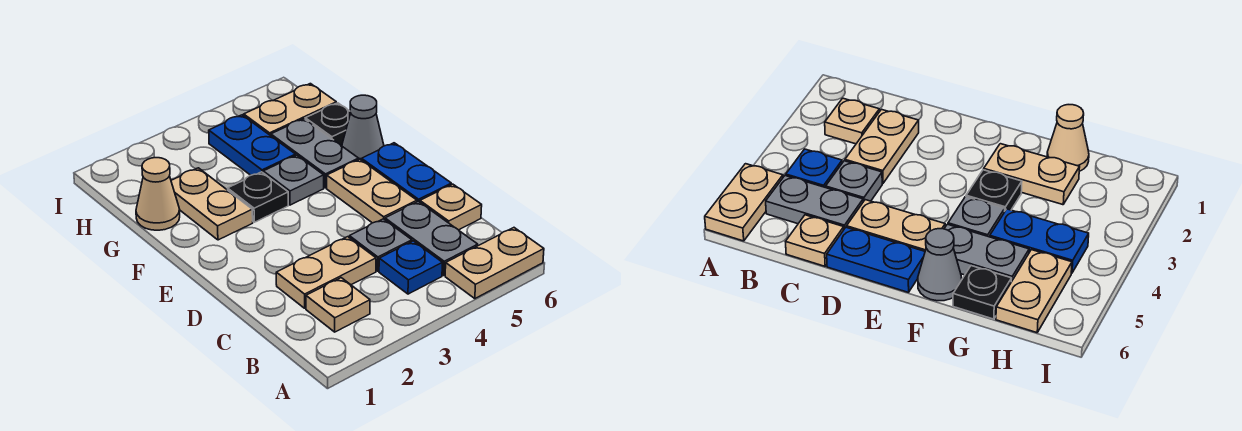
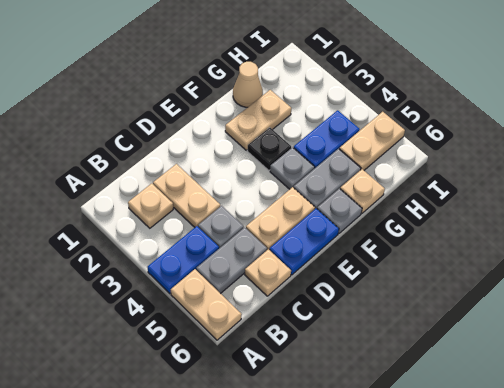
blue plate B4 level 1 -> blue plate A4:B4 level 1
grey cone F6 level 1 -> grey plate F6 level 1
black plate G6 level 1 -> tan plate G6 level 1
tan plate H5:H6 level 1 -> tan plate H5:I5 level 1

